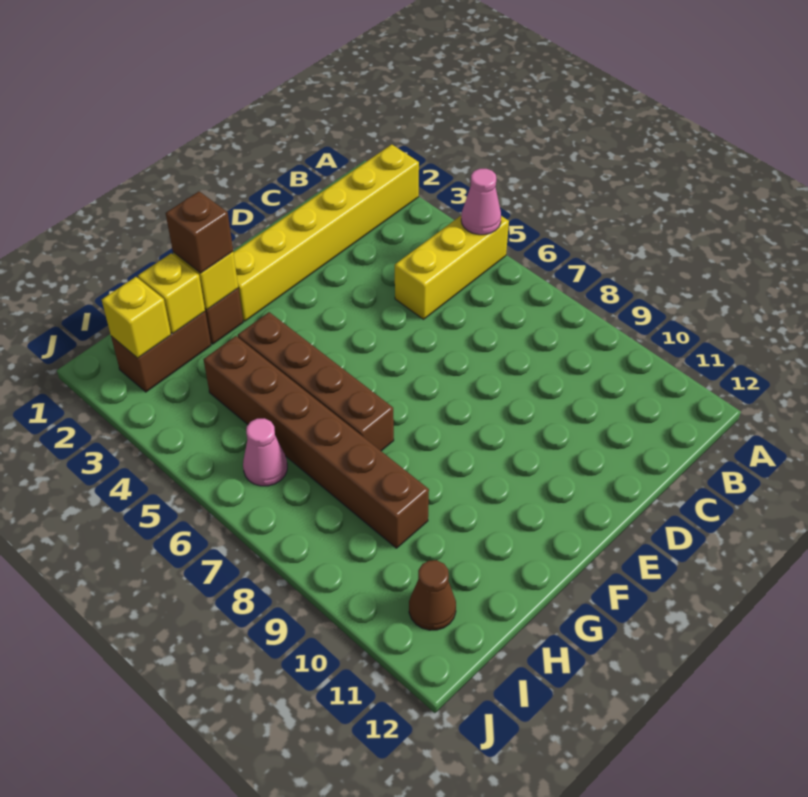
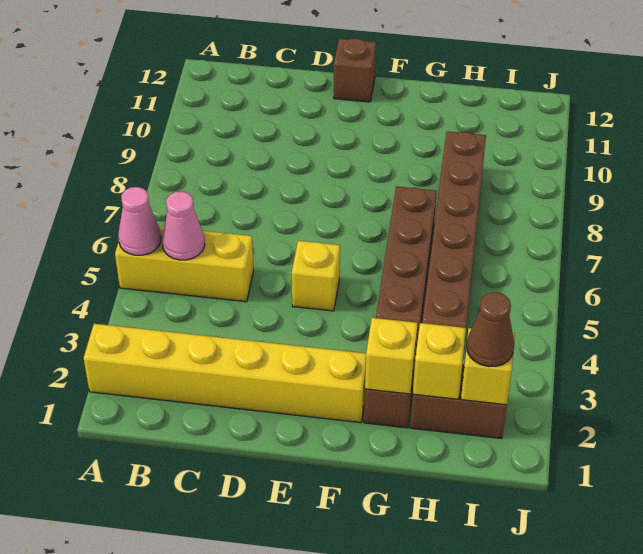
none -> yellow brick E5 level 1
brown brick G2 level 3 -> brown brick E12 level 1
pink cone I6 level 1 -> pink cone B5 level 2
brown cone I11 level 1 -> brown cone I2 level 3

